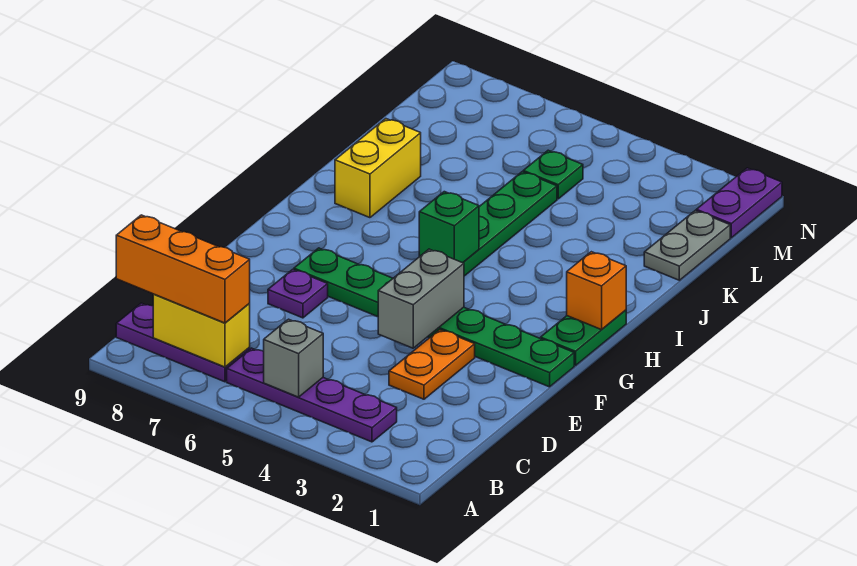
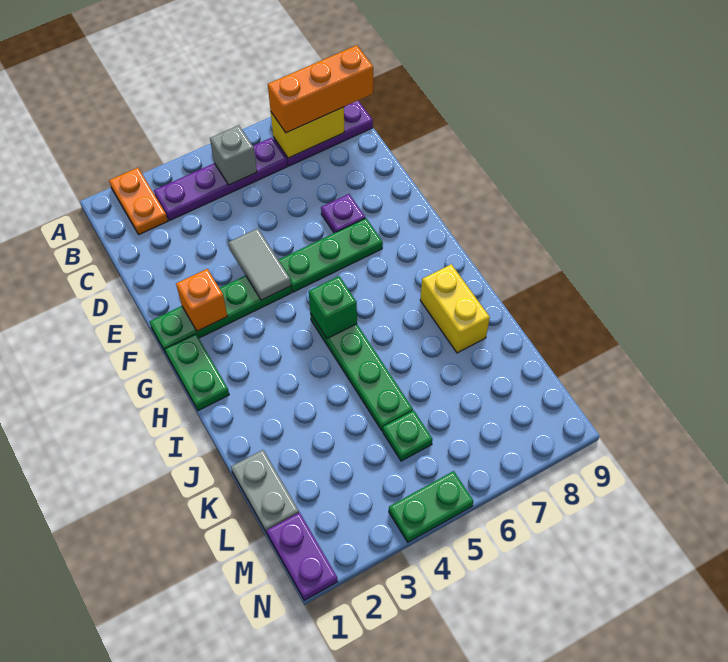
orange plate D3:E3 level 1 -> orange plate A2:B2 level 1
grey brick E4:F4 level 2 -> grey tile E4:F4 level 2
orange brick H1 level 2 -> orange brick F2 level 2
none -> green plate N4:N5 level 1

